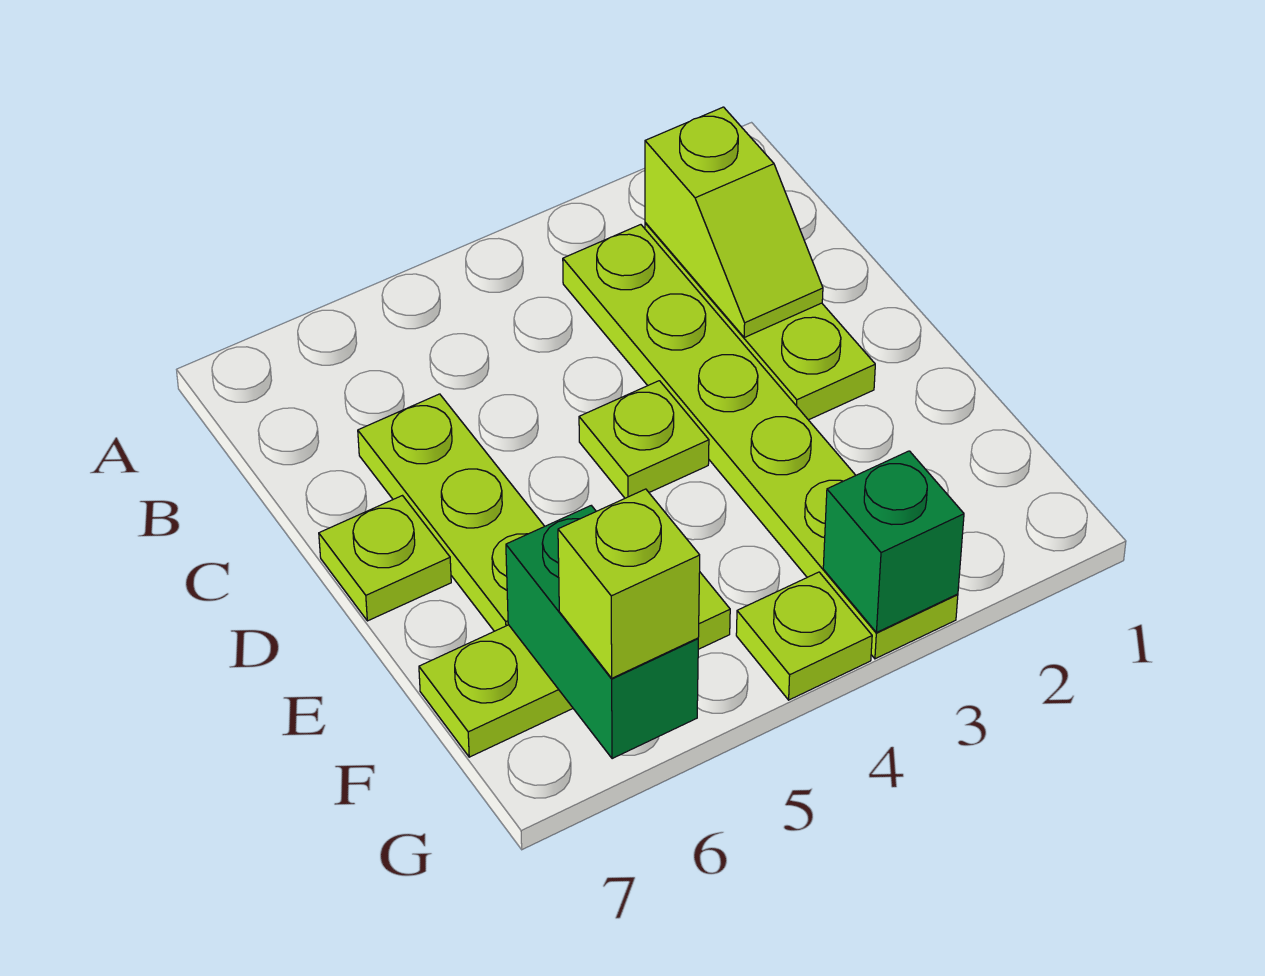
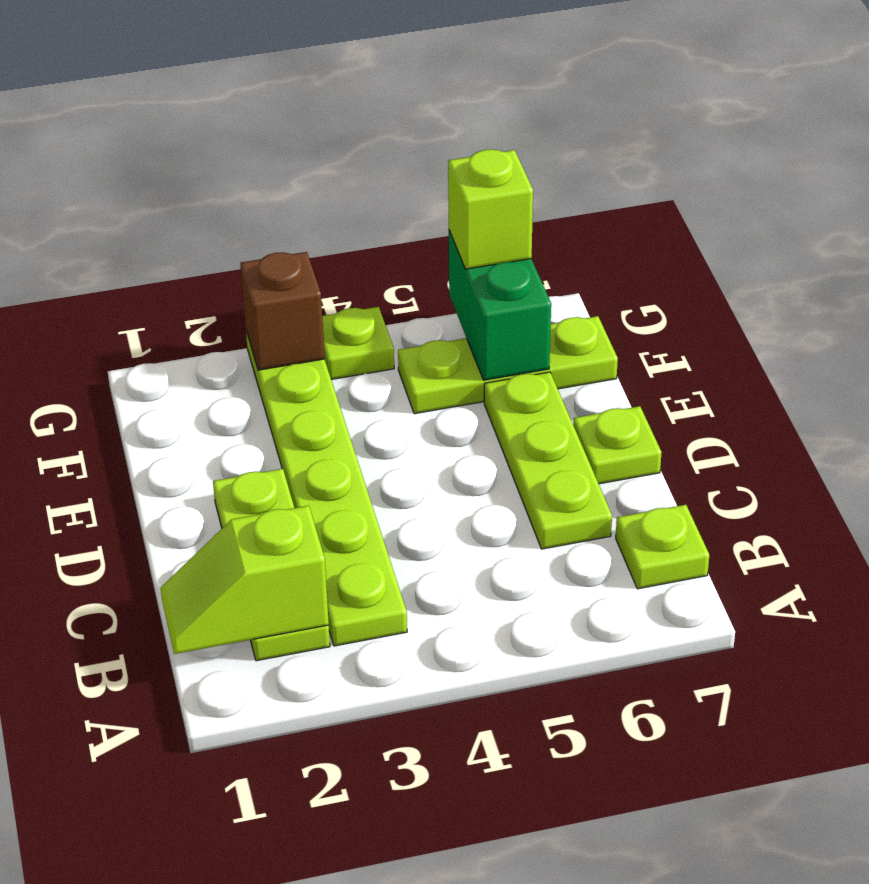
lime slope B2:C2 level 2 top B -> lime slope B1:B2 level 2 top 2
lime plate D4 level 1 -> lime plate B7 level 1
green brick G3 level 2 -> brown brick G3 level 2

